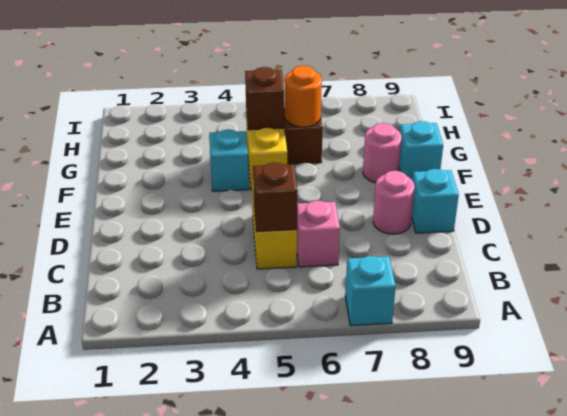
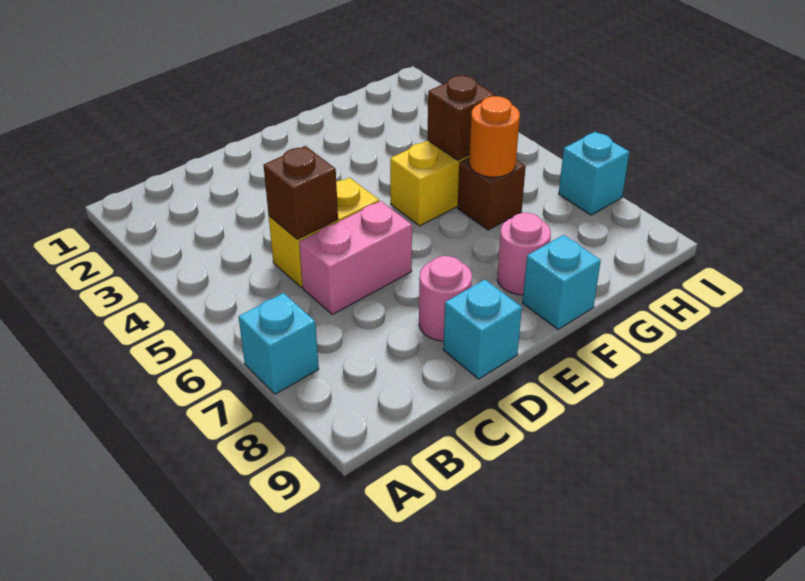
pink brick C6 level 1 -> pink brick C6:D6 level 1
cyan brick F4 level 1 -> cyan brick I7 level 1

